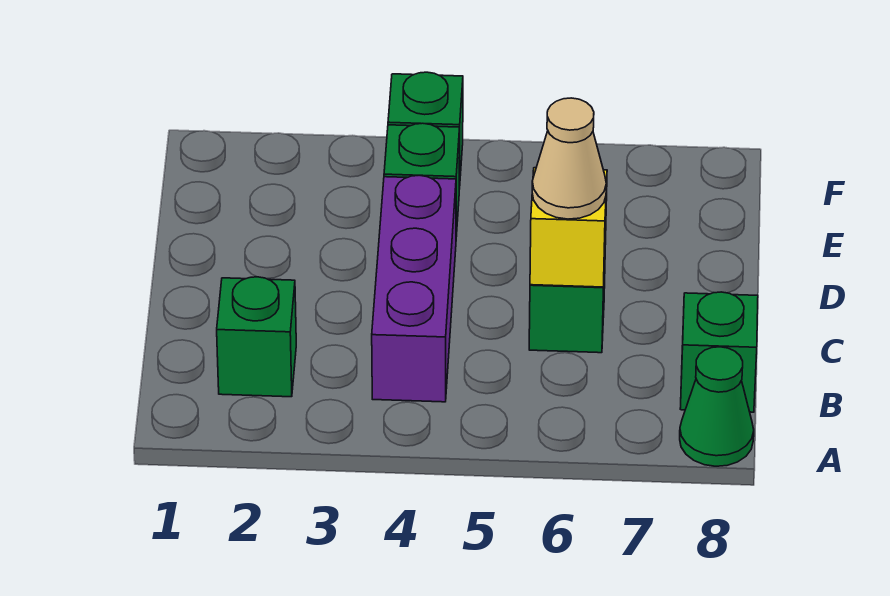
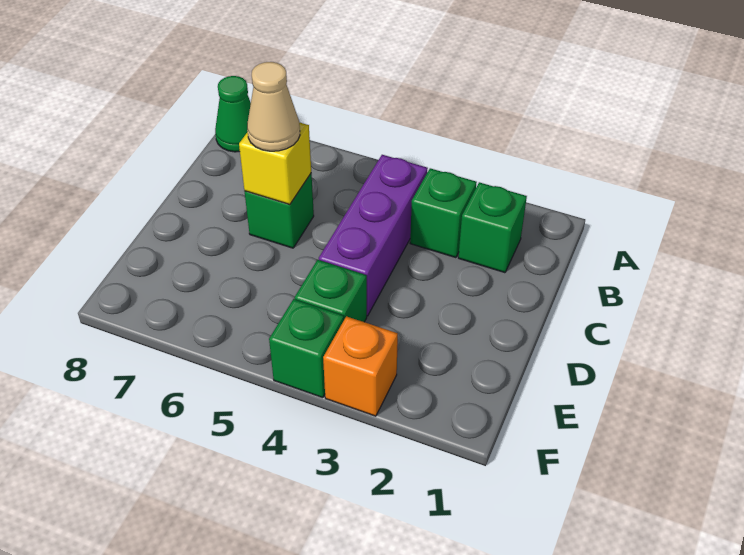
green brick B8 level 1 -> green brick B3 level 1
none -> orange brick F3 level 1

